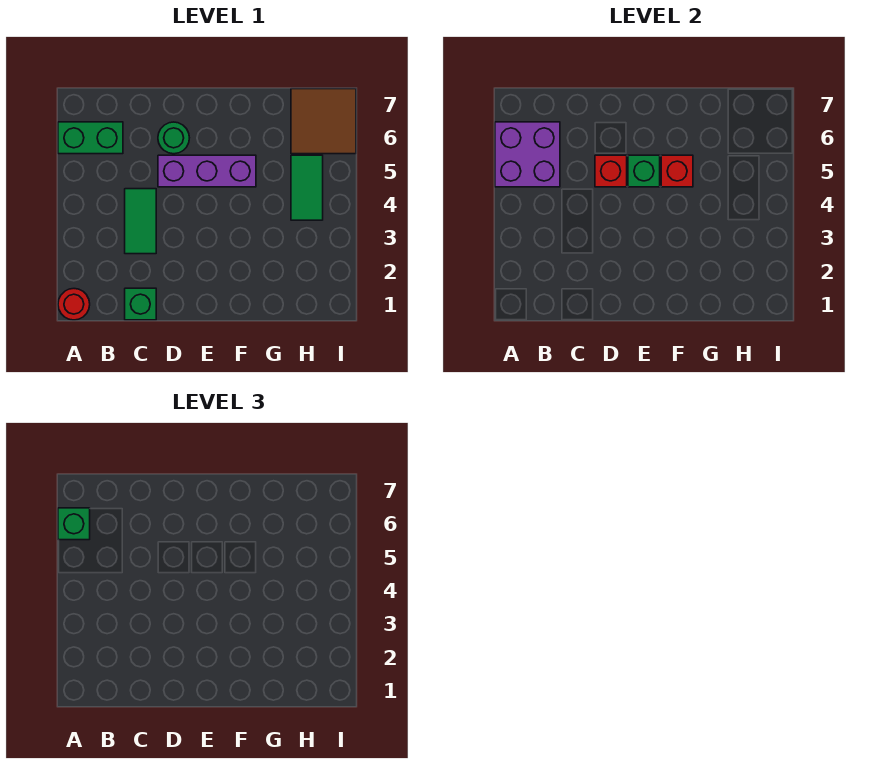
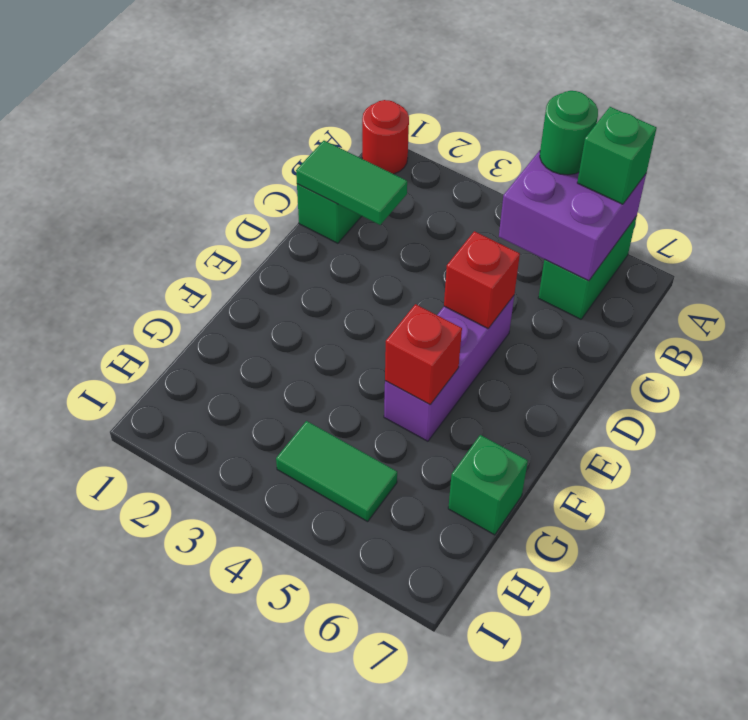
green tile C3:C4 level 1 -> green tile C1:C2 level 2
green round brick D6 level 1 -> green round brick A5 level 3
green brick E5 level 2 -> green brick G7 level 1
brown tile H6:I7 level 1 -> none

